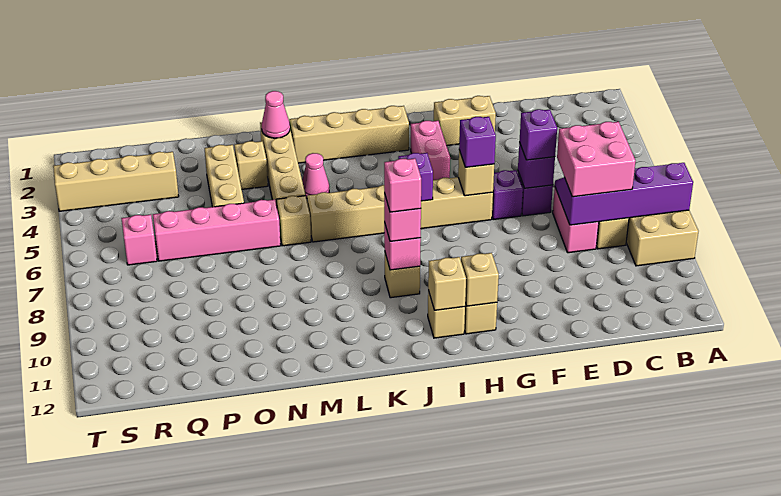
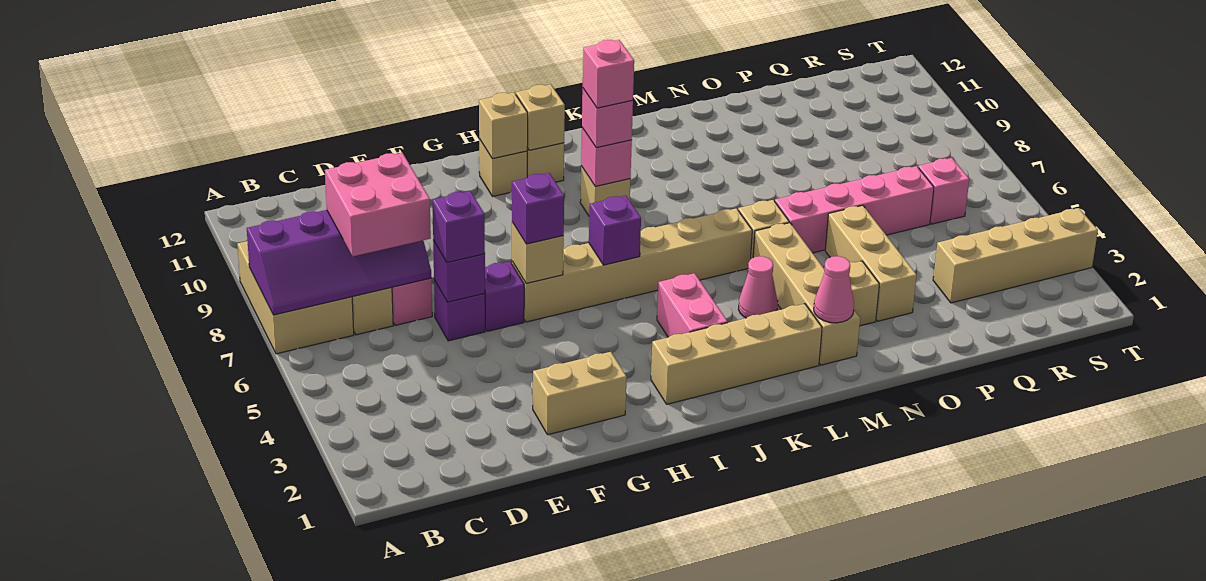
pink brick H3:H4 level 1 -> pink brick J3:J4 level 1

